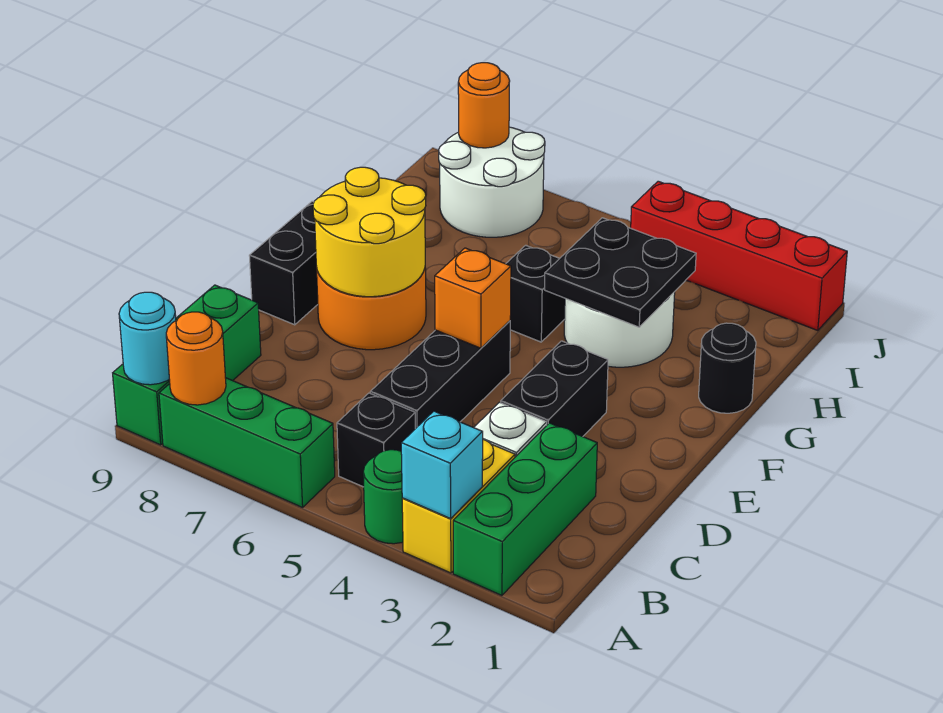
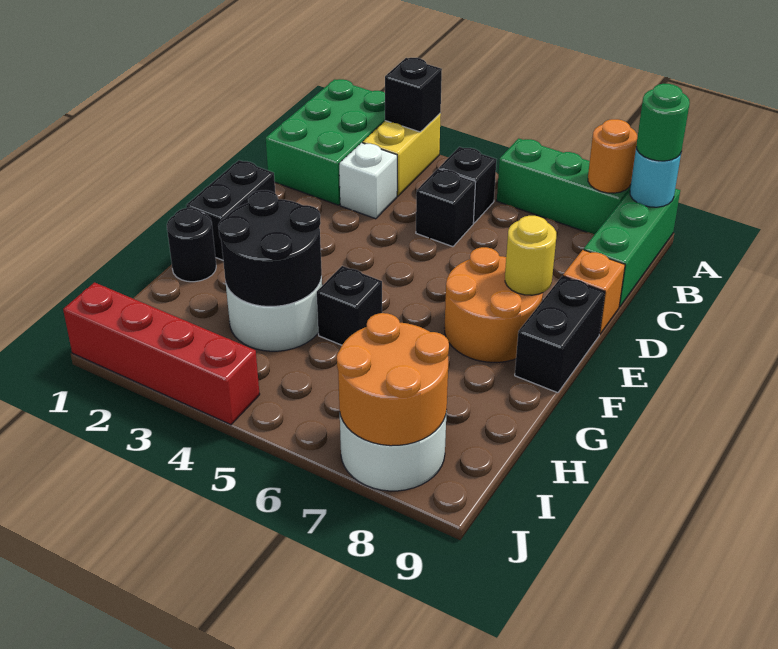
green brick A2:C2 level 1 -> green brick A1:C2 level 1
cyan brick A3 level 2 -> black brick A3 level 2
green round brick A4 level 1 -> green round brick A9 level 3
black brick C5:E5 level 1 -> black brick C5 level 1
black brick D3:E3 level 1 -> black brick E1:F1 level 1
orange brick E5 level 2 -> orange brick D9 level 1
yellow round brick E7:F8 level 2 -> yellow round brick E8 level 2
black plate G3:H4 level 2 -> black round brick G3:H4 level 2
orange round brick J8 level 2 -> orange round brick I7:J8 level 2

